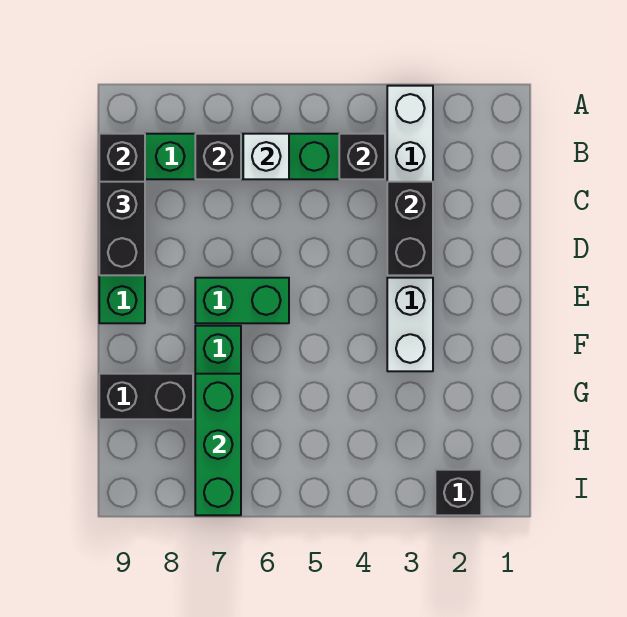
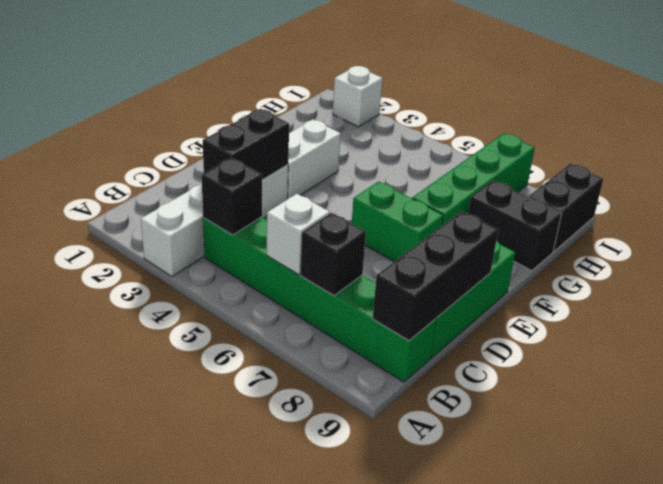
black brick C9:D9 level 3 -> black brick H9:I9 level 1
green brick G7:I7 level 2 -> none
black brick I2 level 1 -> white brick I2 level 1

